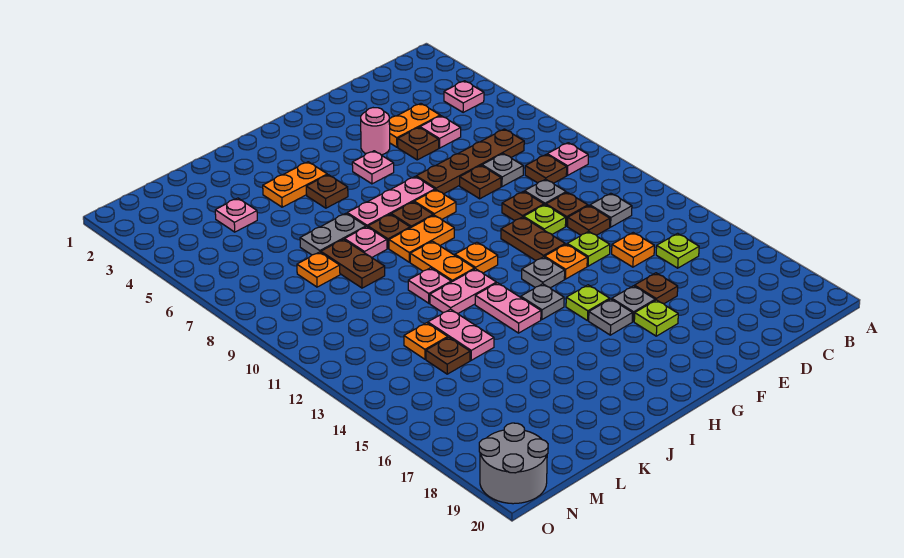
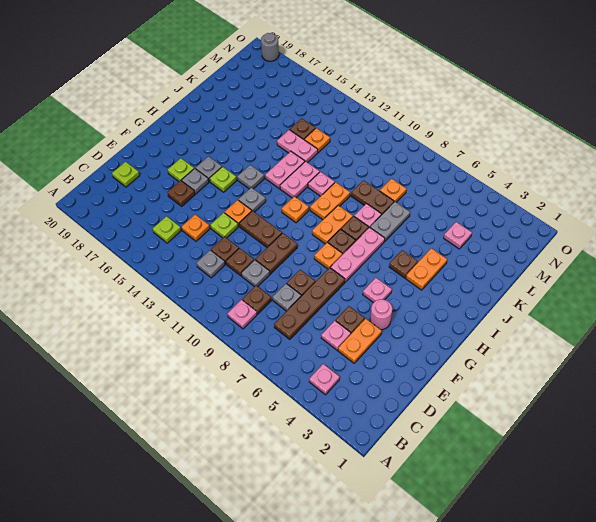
brown plate E10 level 1 -> brown plate E10:F10 level 1
lime plate E11 level 1 -> lime plate D19 level 1
orange plate I10:I11 level 1 -> orange plate I10:J10 level 1
pink plate I13:I14 level 1 -> pink plate I13:J13 level 1
grey round brick N19:O20 level 1 -> grey round brick O19 level 1

